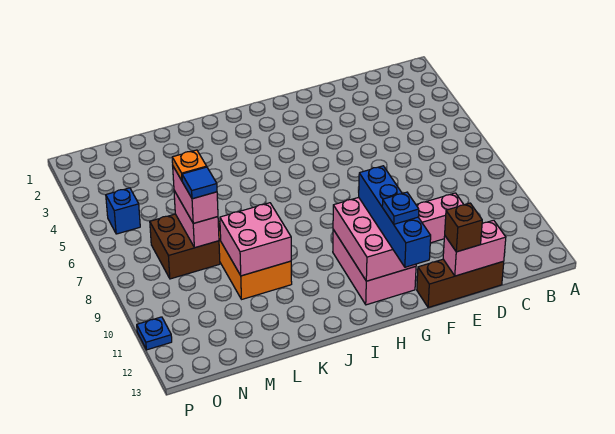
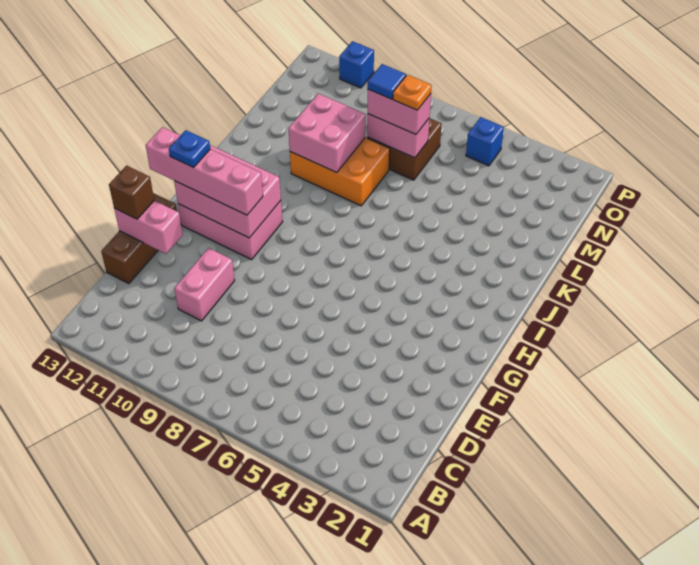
pink brick D13:E13 level 2 -> pink brick E12:E13 level 2
blue brick G10:G13 level 3 -> pink brick G10:G13 level 3
blue plate P11 level 1 -> blue brick P11 level 1

